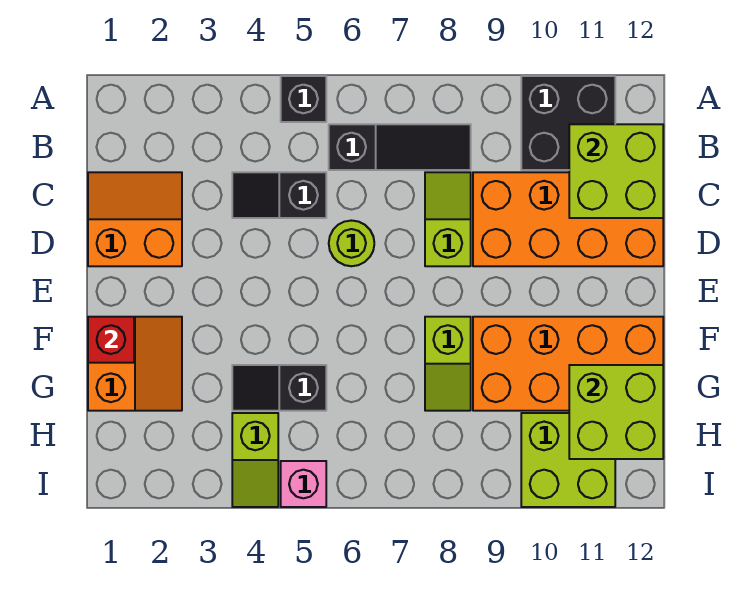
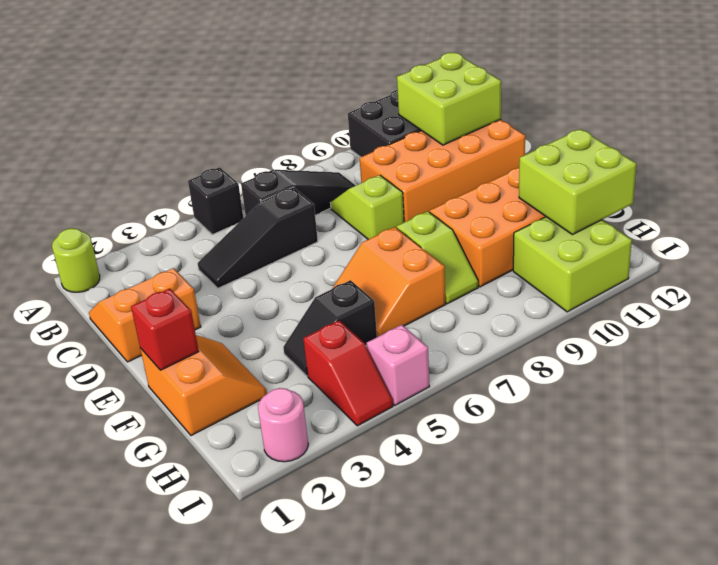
black slope C4:C5 level 1 top 5 -> black slope C4:C6 level 1 top 6
lime round brick D6 level 1 -> lime round brick A1 level 1
none -> orange slope F6:G7 level 1 top 7
lime slope H4:I4 level 1 top H -> red slope H4:I4 level 1 top H
none -> pink round brick I2 level 1

